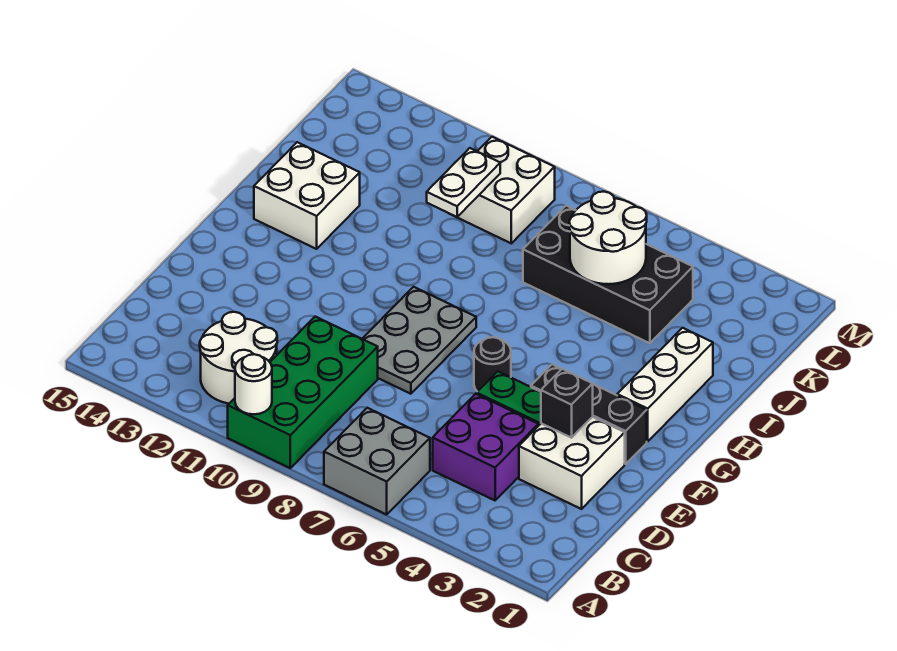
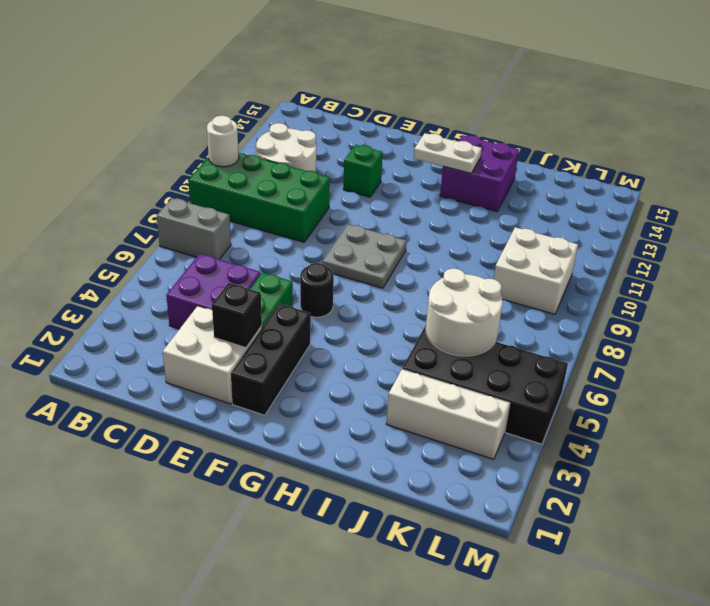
grey brick A6:B7 level 1 -> grey brick A7:B7 level 1
grey plate E8:G9 level 1 -> grey plate F8:G9 level 1
none -> green brick E12 level 1
white brick G2:I2 level 1 -> white brick J3:L3 level 1
white brick H13:I14 level 1 -> purple brick H13:I14 level 1
black brick J4:K7 level 1 -> black brick J4:M5 level 1
white plate J10:K10 level 2 -> white plate G13:H13 level 2

